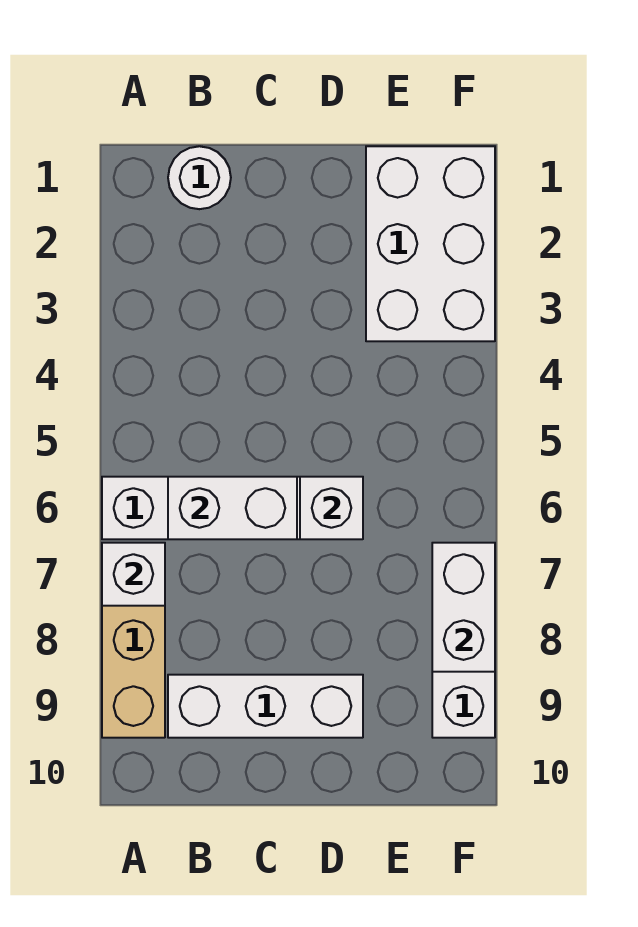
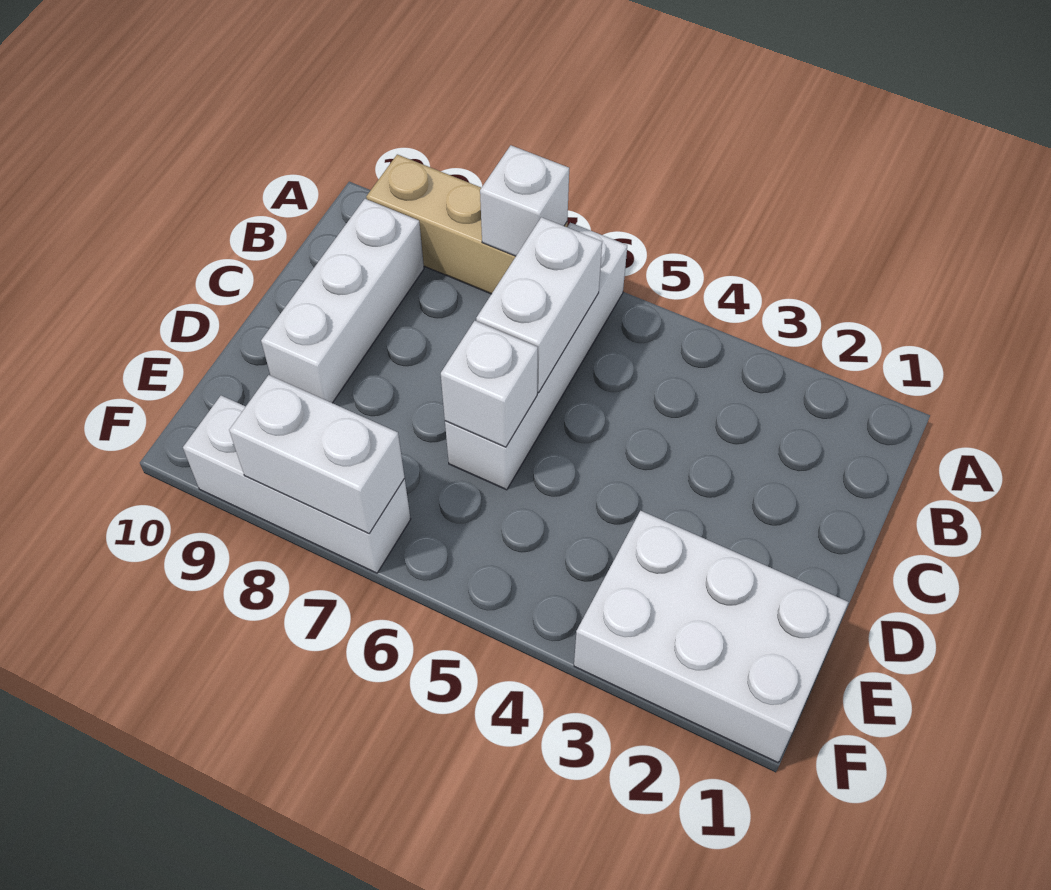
white round brick B1 level 1 -> none

